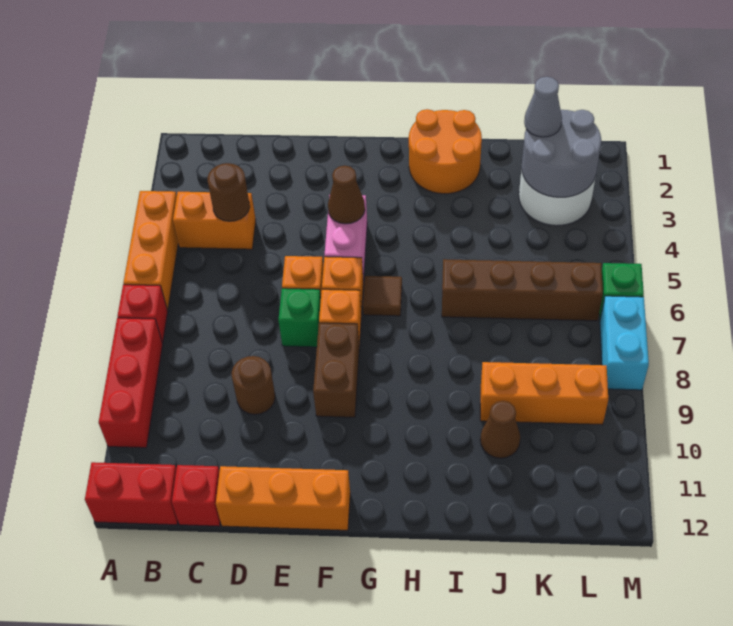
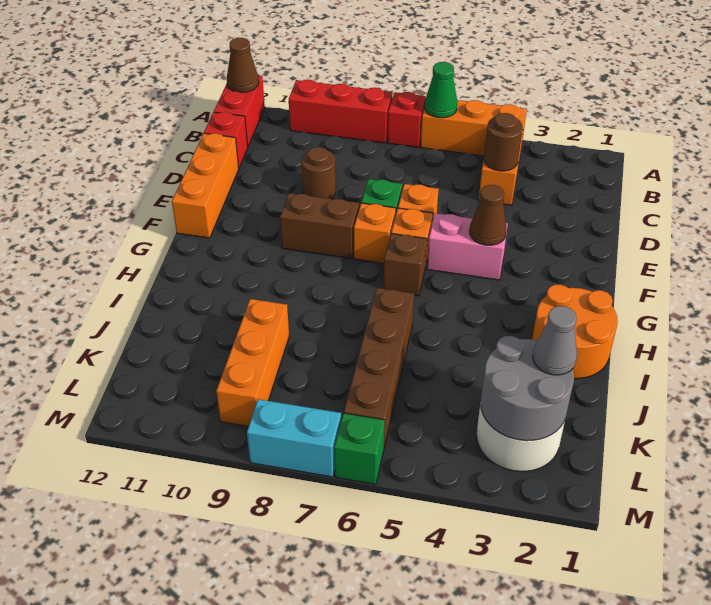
none -> green cone A6 level 2
brown tile G6 level 1 -> brown brick G6 level 1
brown cone J10 level 1 -> brown cone A12 level 2

